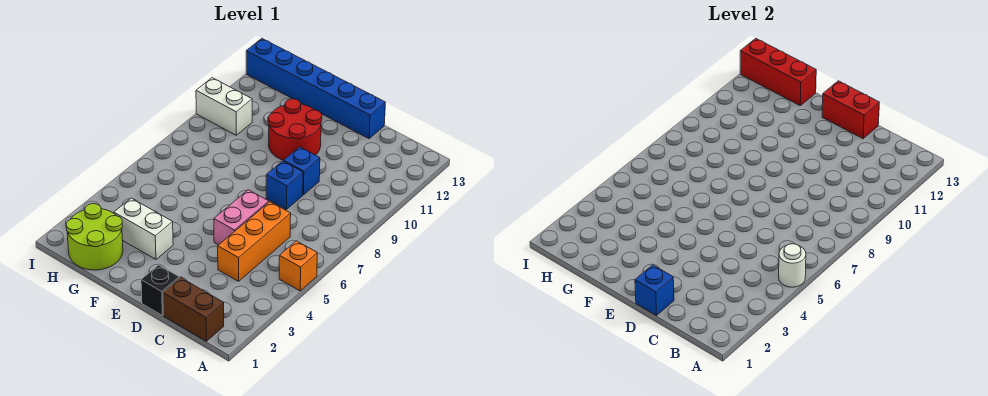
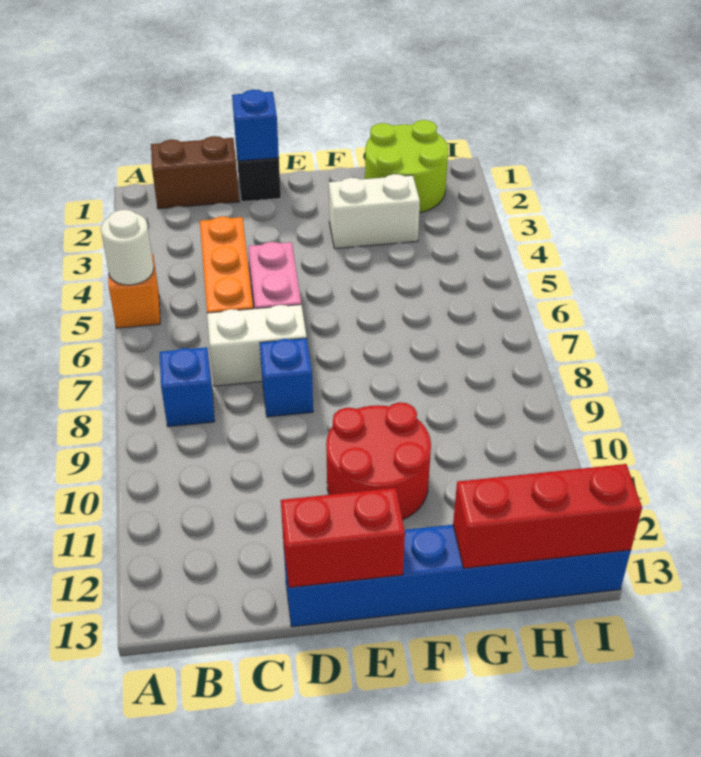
blue brick D9 level 1 -> blue brick B8 level 1
white brick H10:I10 level 1 -> white brick C7:D7 level 1

